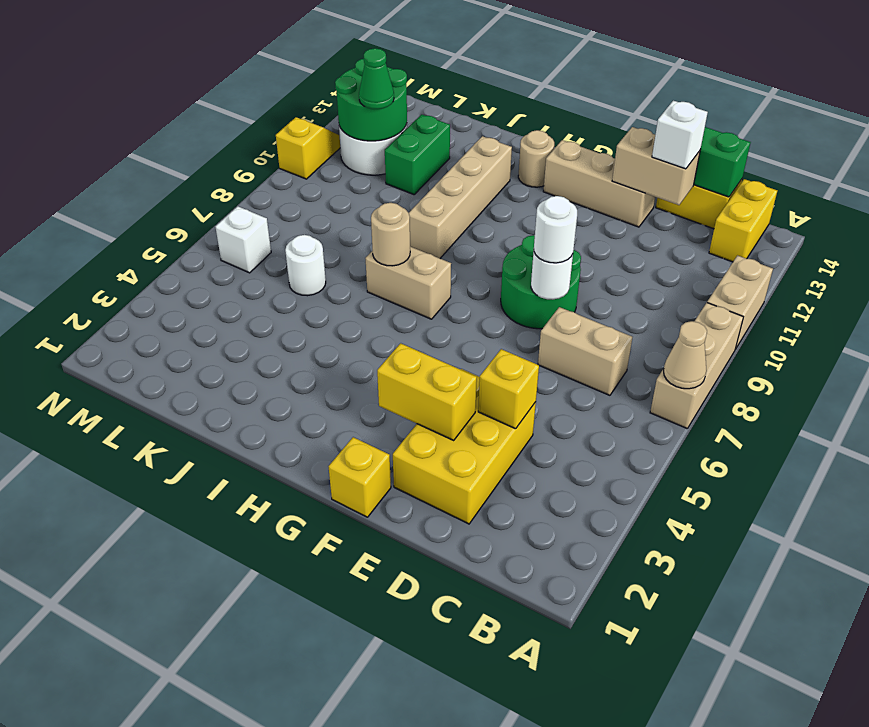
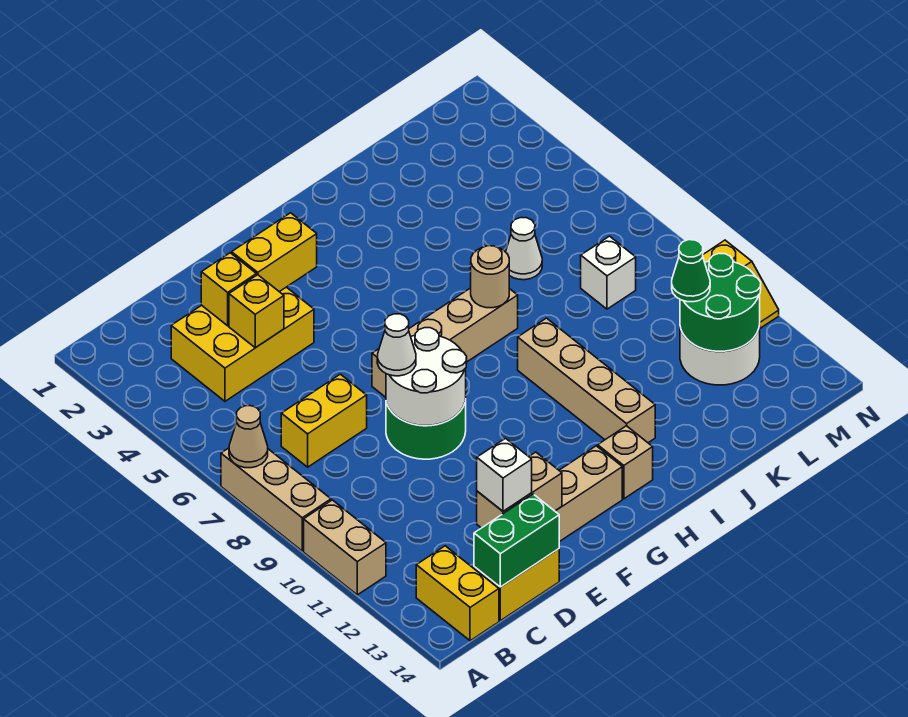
tan brick C7:D7 level 1 -> yellow brick C7:D7 level 1
yellow brick D2:E4 level 1 -> yellow brick C3:E4 level 1
white round brick E8 level 2 -> white round brick E8:F9 level 2
white round brick E8 level 3 -> white cone E8 level 3
yellow brick F1 level 1 -> yellow brick D3 level 2
tan brick H7:I7 level 1 -> tan brick F7:I7 level 1
tan round brick H13 level 1 -> tan brick H13 level 1
white round brick K6 level 1 -> white cone K6 level 1
green brick K11:K12 level 1 -> none
white brick M6 level 1 -> white brick L8 level 1

